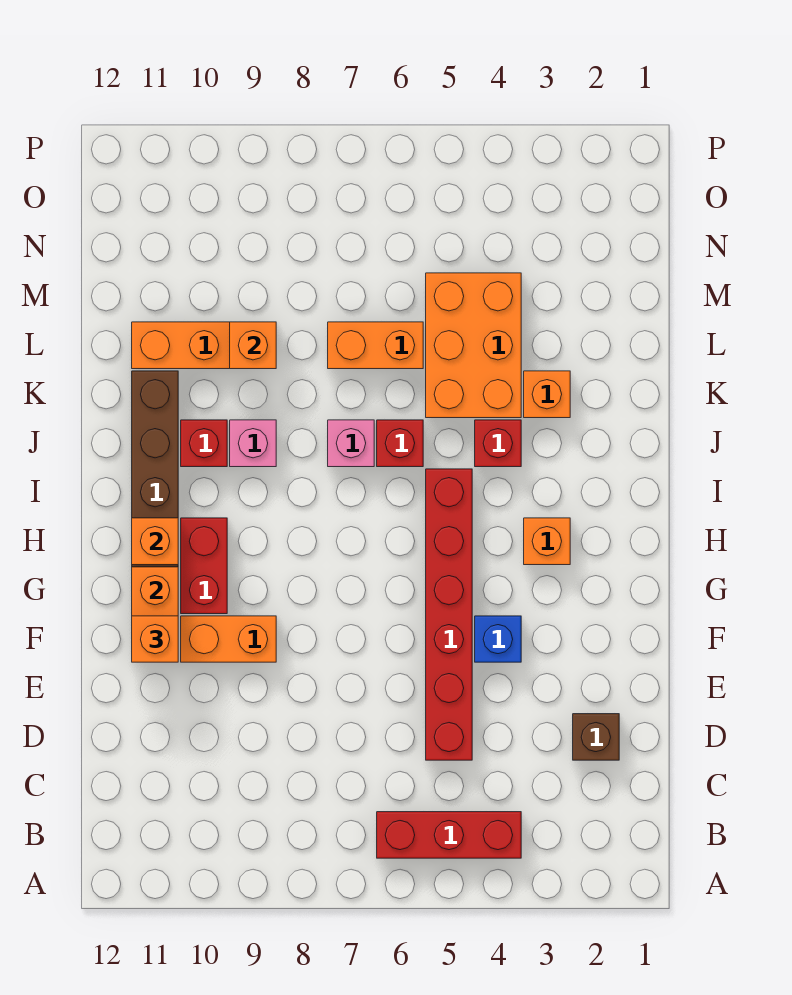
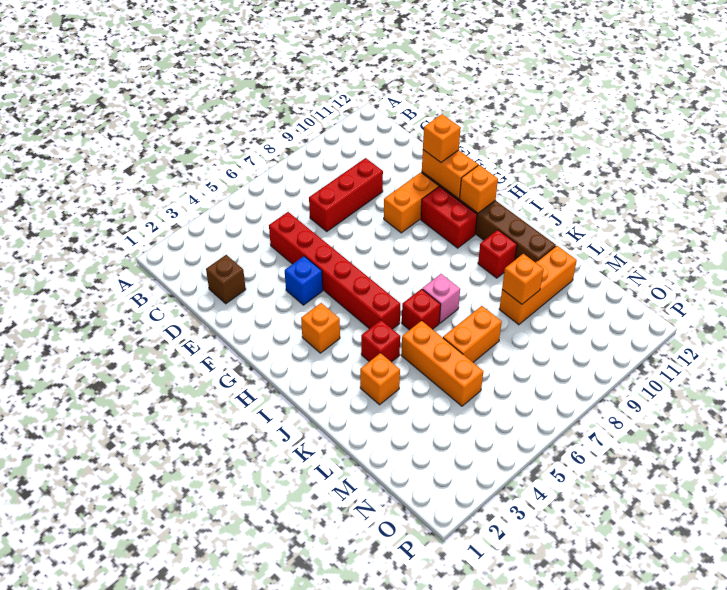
red brick B4:B6 level 1 -> red brick D7:D9 level 1
pink brick J9 level 1 -> none
orange brick K4:M5 level 1 -> orange brick K5:M5 level 1

